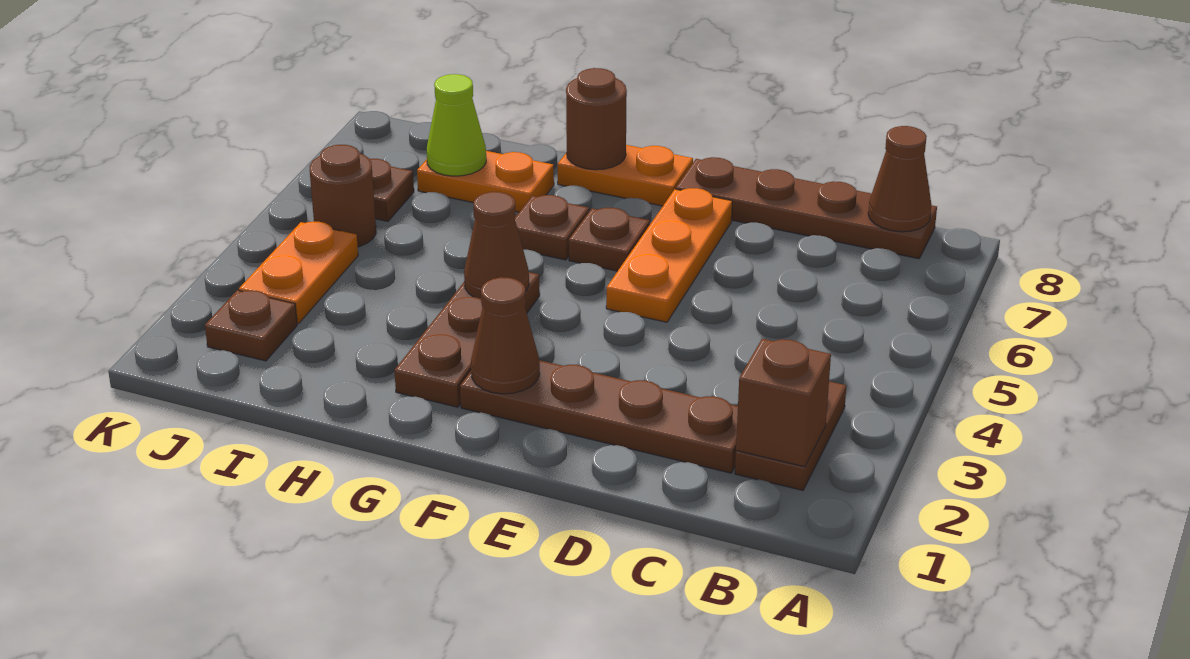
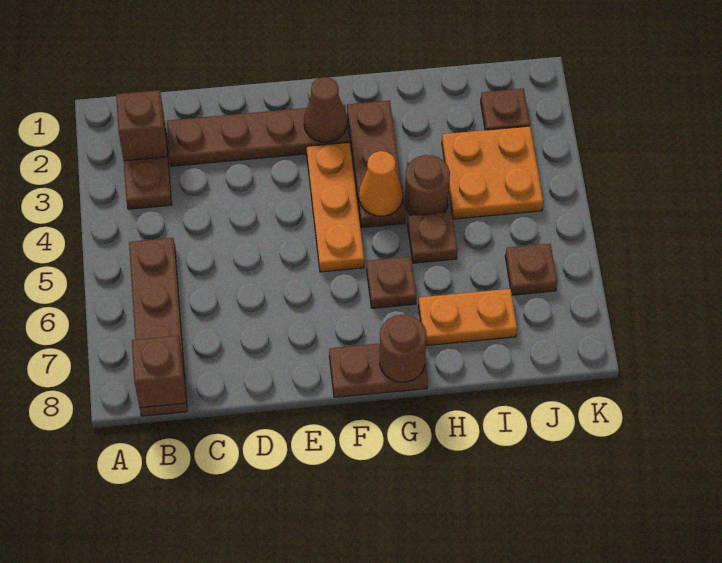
brown plate B8:E8 level 1 -> brown plate B5:B8 level 1
brown cone B8 level 2 -> brown brick B8 level 2
orange plate E5:E7 level 1 -> orange plate F3:F5 level 1
brown plate F6 level 1 -> brown plate H5 level 1
orange plate F8:G8 level 1 -> brown plate F8:G8 level 1
brown cone G4 level 2 -> orange cone G4 level 2
lime cone I7 level 2 -> none
orange plate J3:J4 level 1 -> orange plate I3:J4 level 1
brown round brick J5 level 1 -> brown round brick H4 level 1

